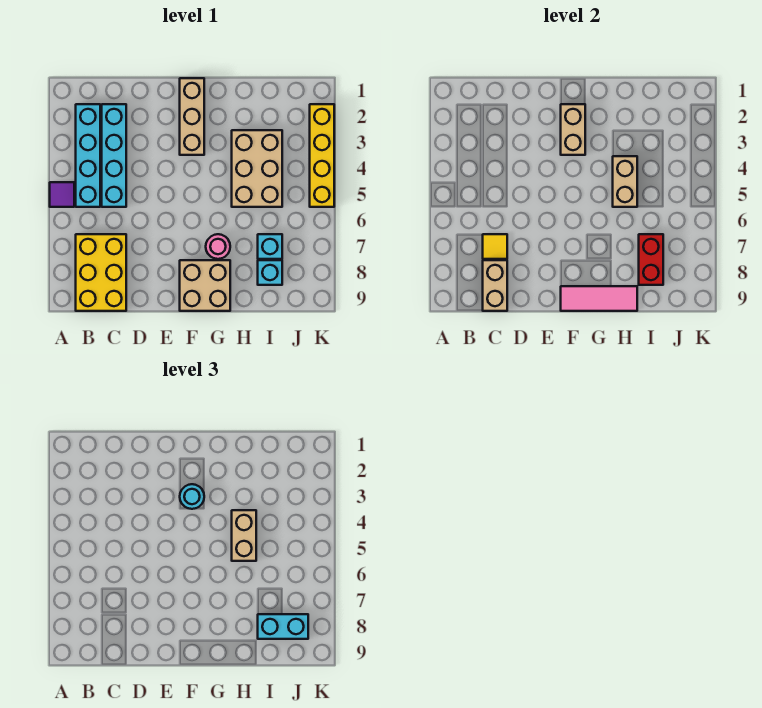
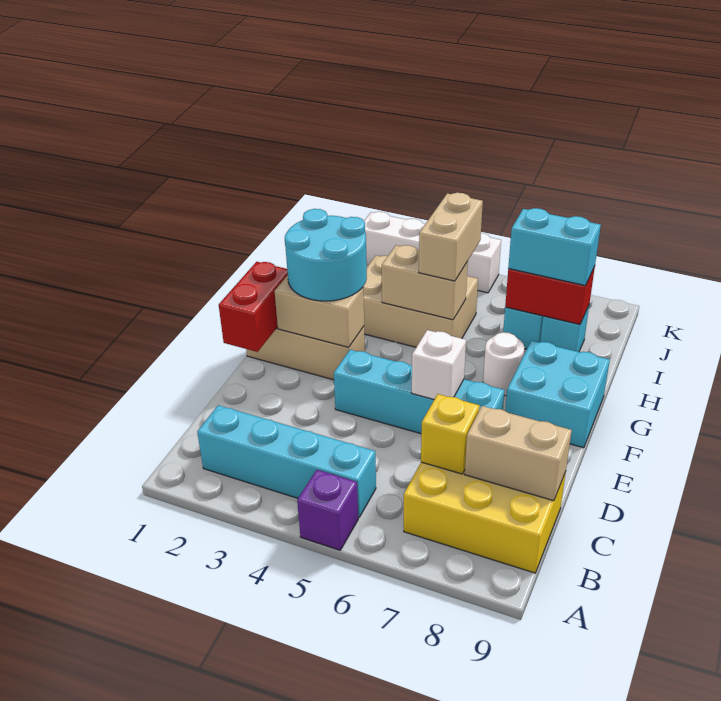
purple tile A5 level 1 -> purple brick A5 level 1
cyan brick C2:C5 level 1 -> cyan brick E4:E7 level 1
yellow tile C7 level 2 -> yellow brick C7 level 2
none -> red brick E1:F1 level 2
none -> white brick E6 level 2
cyan round brick F3 level 3 -> cyan round brick F2:G3 level 3
tan brick F8:G9 level 1 -> cyan brick F8:G9 level 1
pink tile F9:H9 level 2 -> none
pink round brick G7 level 1 -> white round brick G7 level 1
tan brick H4:H5 level 3 -> tan brick H5:I5 level 3
cyan brick I8:J8 level 3 -> cyan brick I7:I8 level 3
yellow brick K2:K5 level 1 -> white brick K2:K5 level 1

